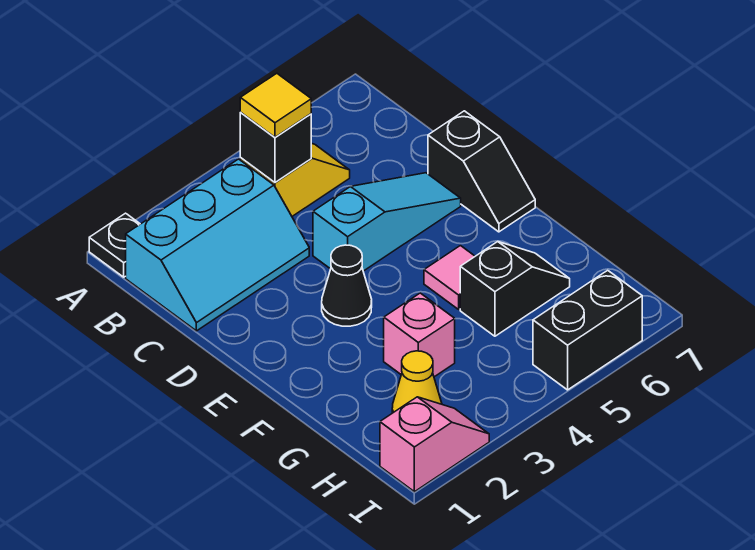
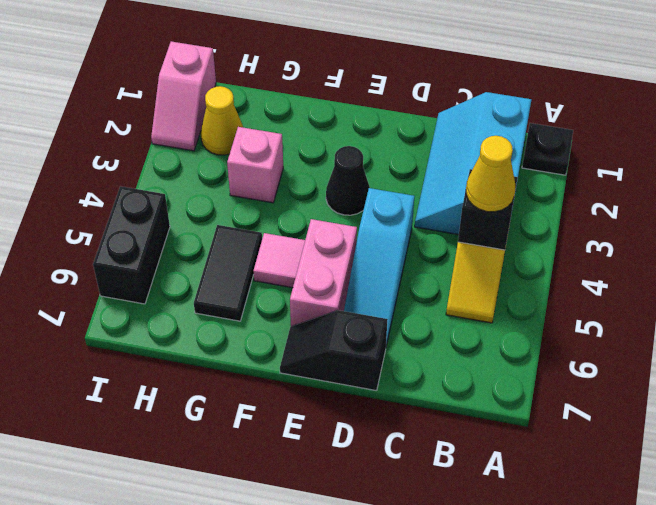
yellow tile B4 level 3 -> yellow cone B4 level 3
none -> pink brick E5:E6 level 1
black slope G5:G6 level 1 top 5 -> black tile G5:G6 level 1

